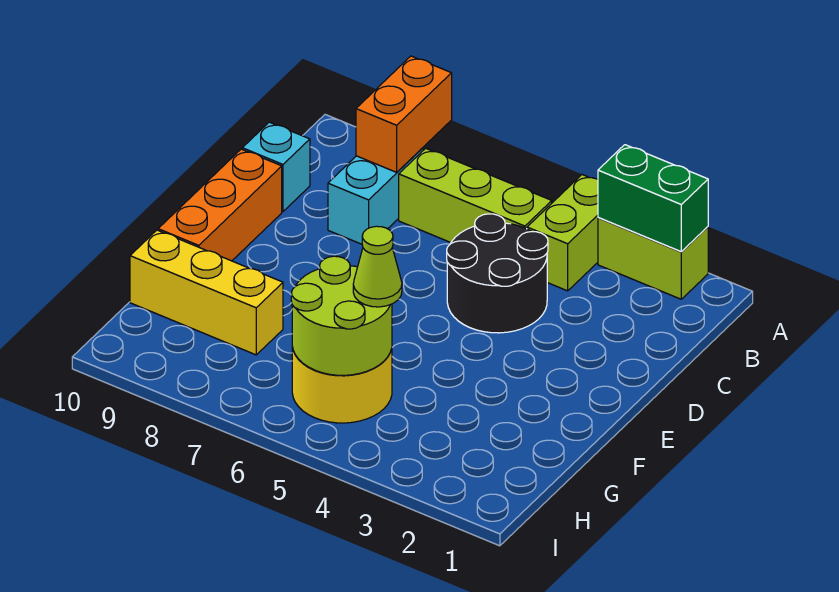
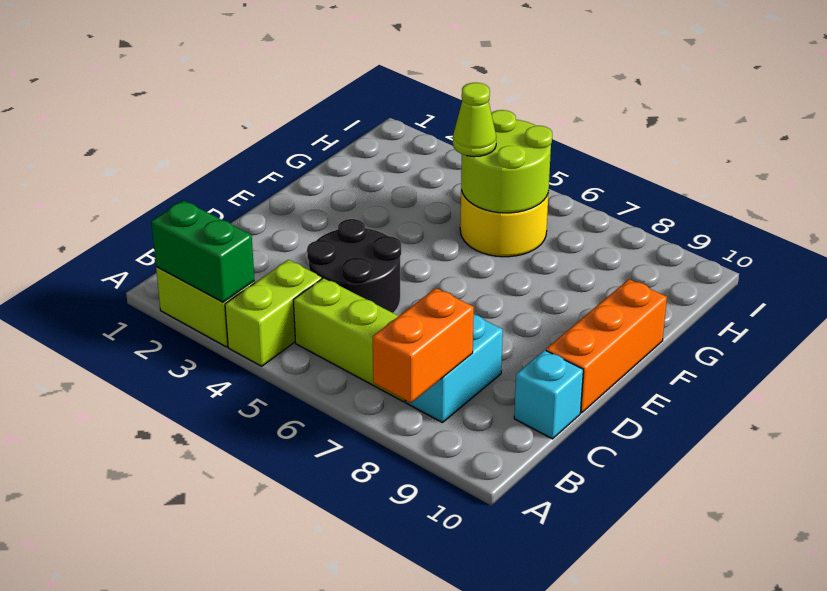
yellow brick G8:G10 level 1 -> none

